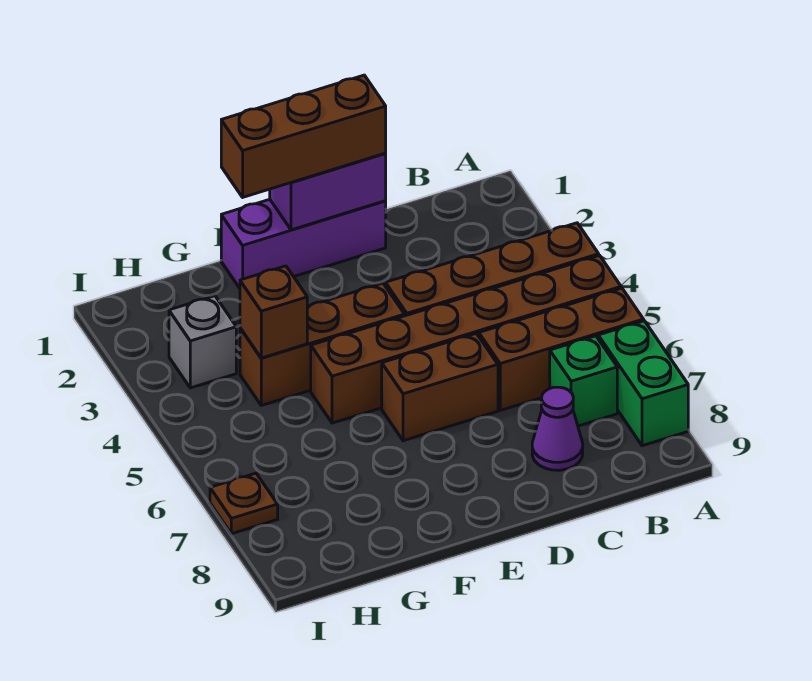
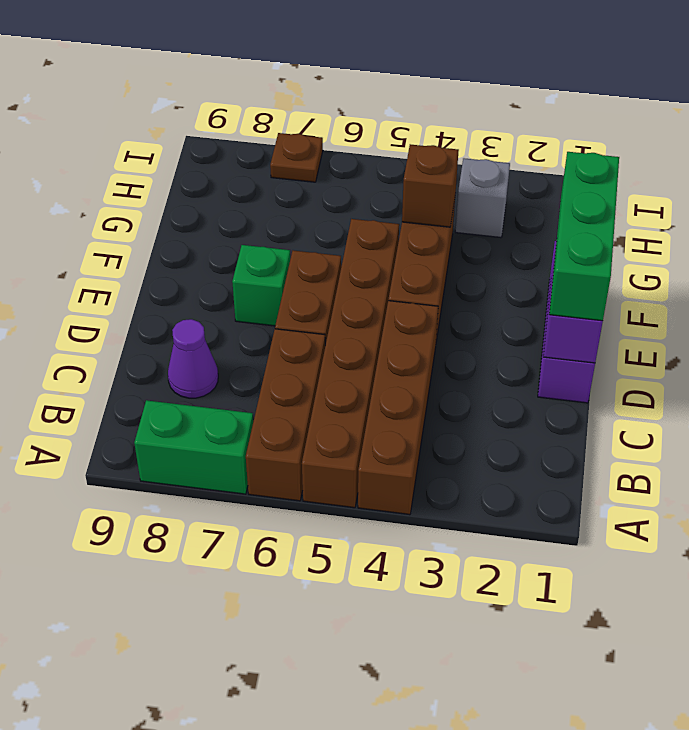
green brick B7 level 1 -> green brick E7 level 1
brown brick D1:F1 level 3 -> green brick D1:F1 level 3

